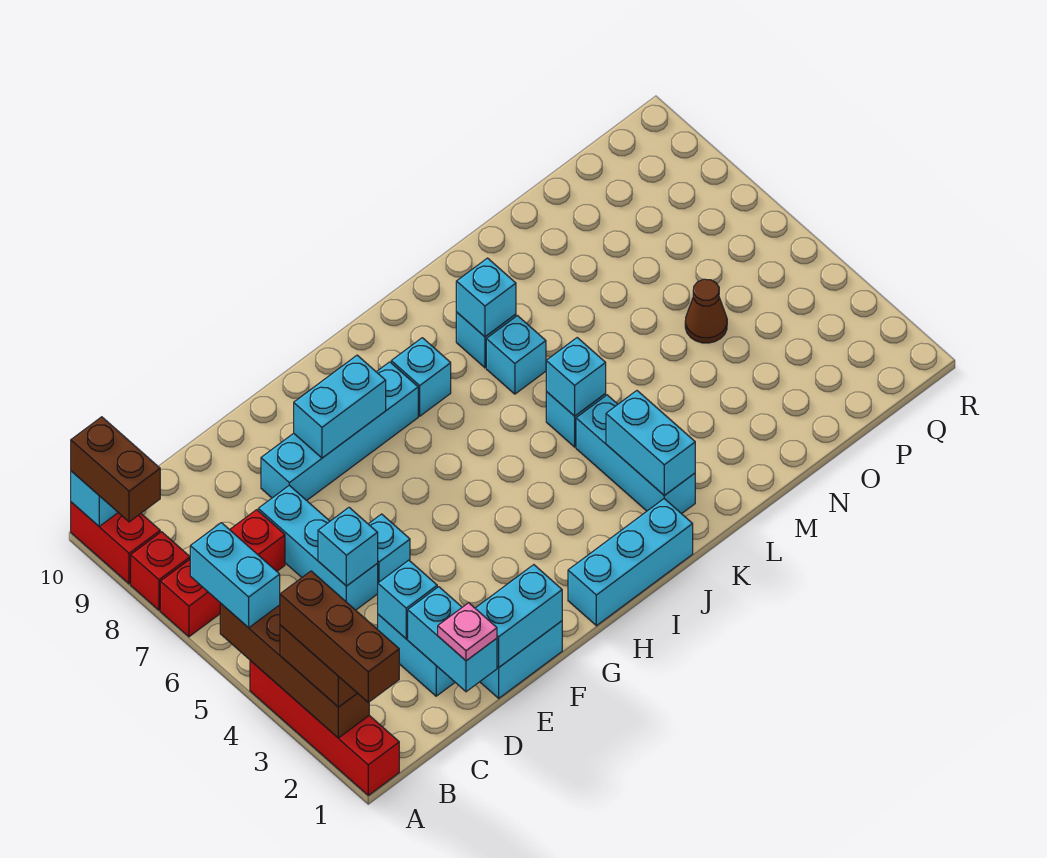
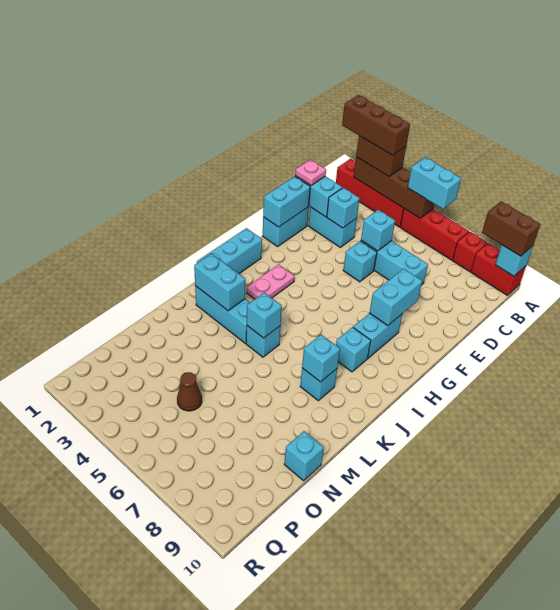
red brick A7:C7 level 1 -> red brick A5:A7 level 1
cyan brick E8:H8 level 1 -> cyan brick G8:H8 level 1
none -> pink plate H3:I3 level 1
cyan brick K7 level 1 -> cyan brick N10 level 1

